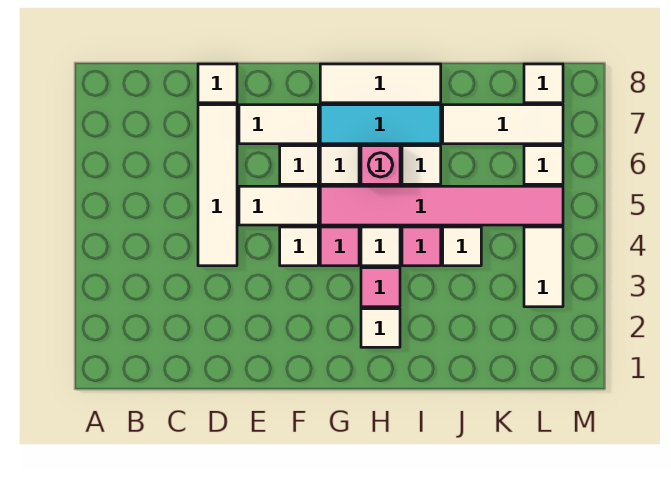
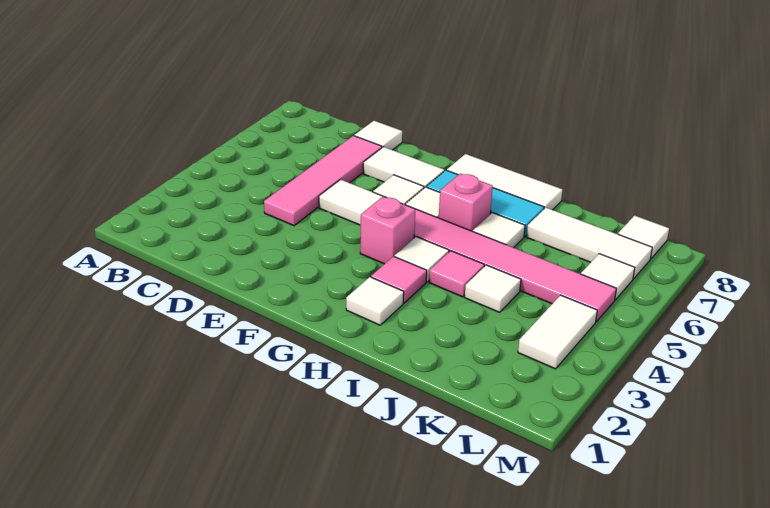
white tile D4:D7 level 1 -> pink tile D4:D7 level 1
white tile F4 level 1 -> none
pink tile G4 level 1 -> pink brick G4 level 1

